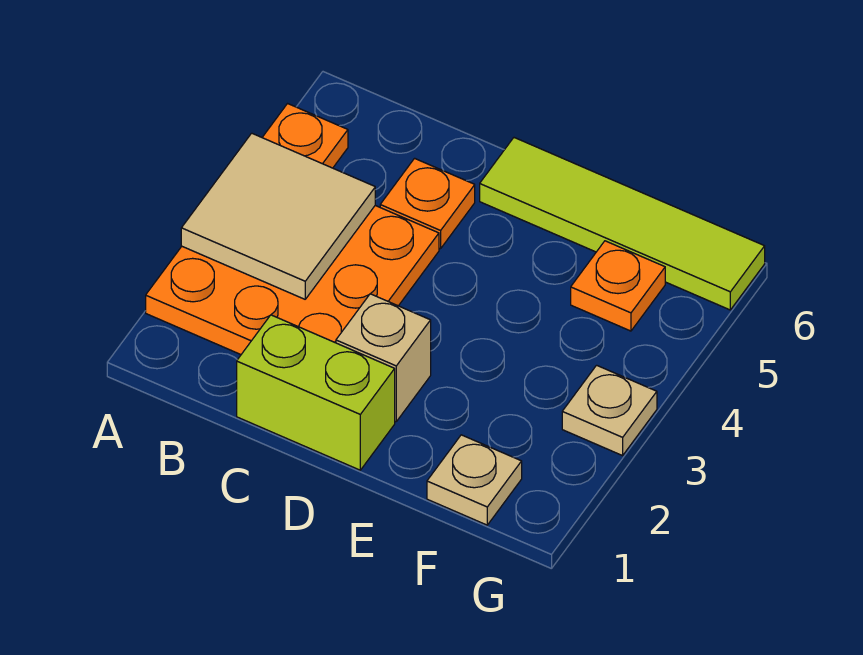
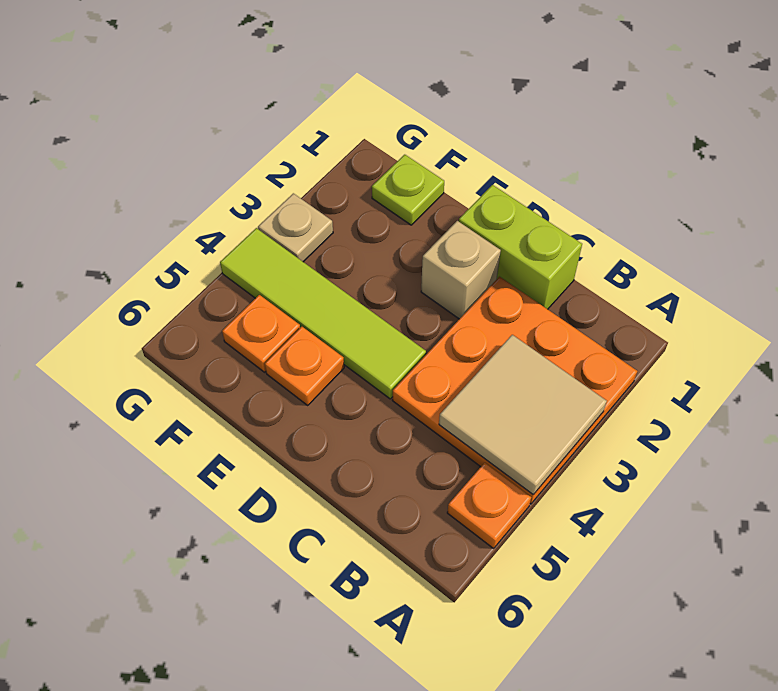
orange plate C5 level 1 -> orange plate E5 level 1
lime tile D6:G6 level 1 -> lime tile D4:G4 level 1
tan plate F1 level 1 -> lime plate F1 level 1

